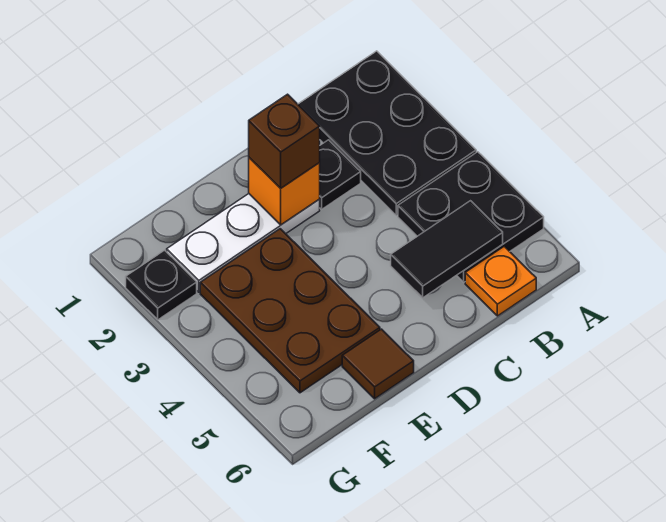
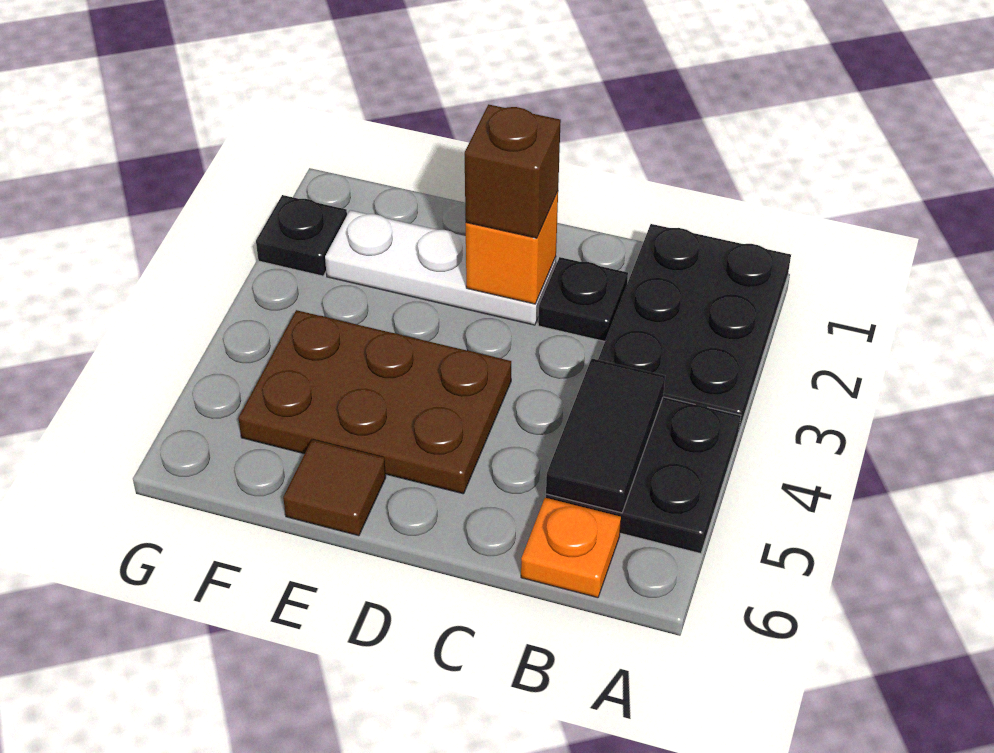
black tile B5:C5 level 2 -> black tile B4:B5 level 2
brown plate E3:F5 level 1 -> brown plate D4:F5 level 1

